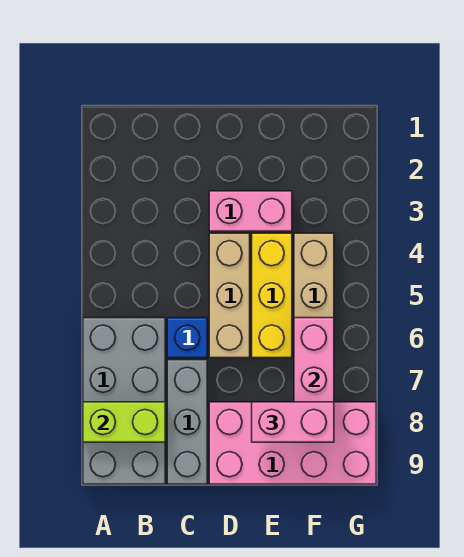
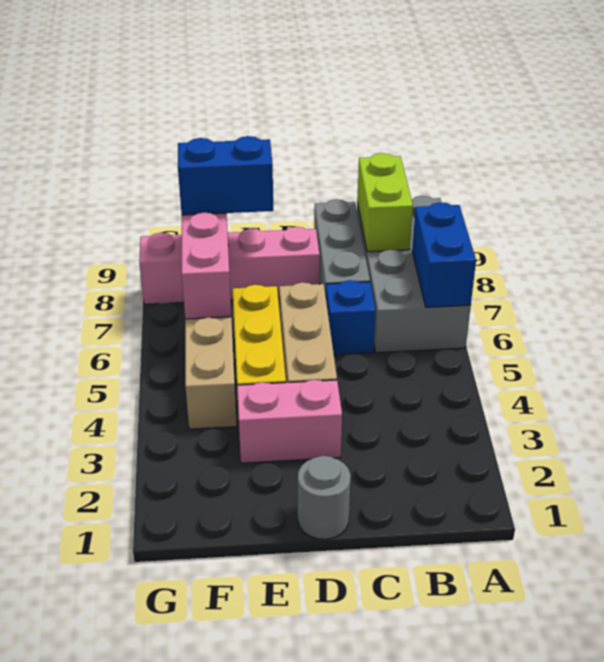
none -> blue brick A6:A7 level 2
lime brick A8:B8 level 2 -> lime brick B8:B9 level 2
none -> grey round brick D1 level 1
pink brick D8:G9 level 1 -> pink brick D8:G8 level 1
pink brick E8:F8 level 3 -> blue brick E8:F8 level 3

